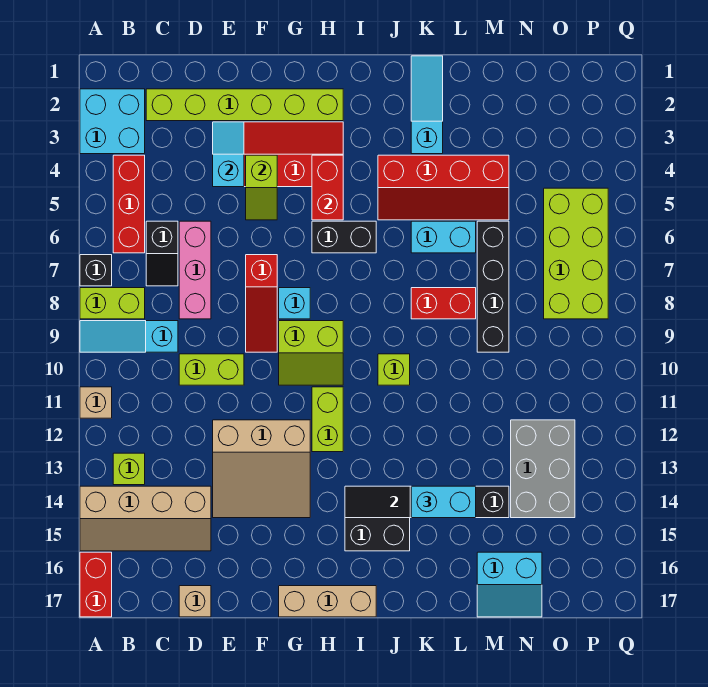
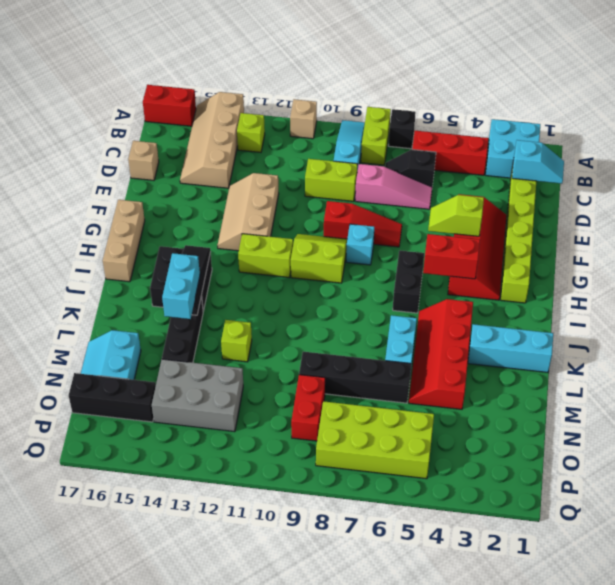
pink brick D6:D8 level 1 -> pink slope D6:D8 level 1 top 8
lime brick D10:E10 level 1 -> lime brick D9:D10 level 1
cyan slope E3:E4 level 2 top 4 -> cyan slope C1:C2 level 2 top 2
tan slope E12:G14 level 1 top 12 -> tan slope E12:G13 level 1 top 12
red slope F7:F9 level 1 top 7 -> red slope F7:F9 level 1 top 9
lime slope G9:H10 level 1 top 9 -> lime slope G9:H10 level 1 top H
lime brick J10 level 1 -> lime brick L12 level 1
cyan slope K1:K3 level 1 top 3 -> cyan brick K1:K3 level 1
red brick K8:L8 level 1 -> red brick N9:O9 level 1
none -> black brick O15:O17 level 1

